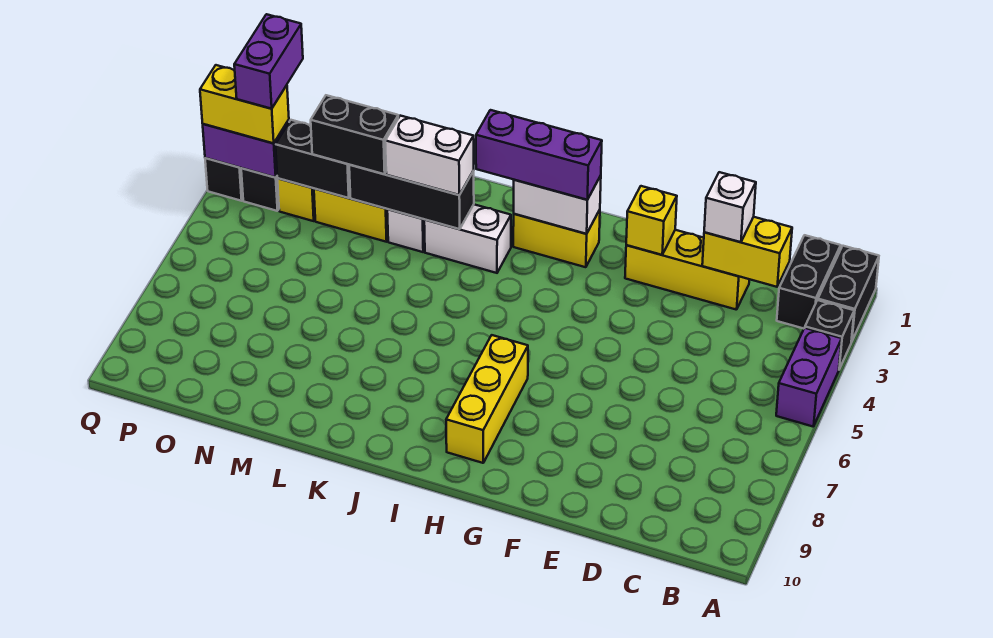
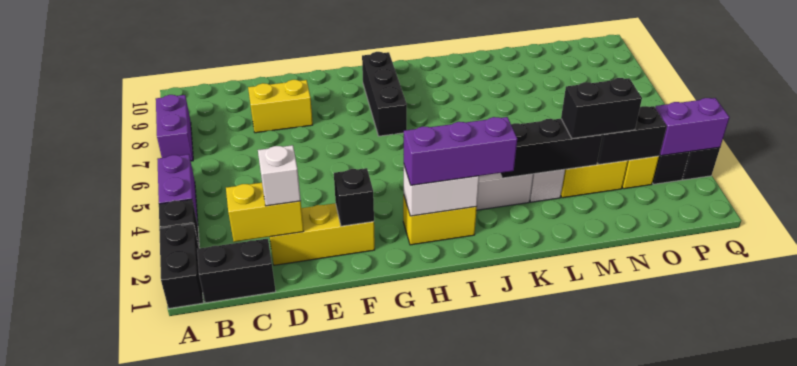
black brick B1:B2 level 1 -> black brick B1:C1 level 1
yellow brick F2 level 2 -> black brick F2 level 2
yellow brick H7:H9 level 1 -> black brick H7:H9 level 1
white brick K3:L3 level 3 -> none
purple brick P2:P3 level 4 -> purple brick A7:A8 level 1
yellow brick P3:Q3 level 3 -> yellow brick D8:E8 level 1

